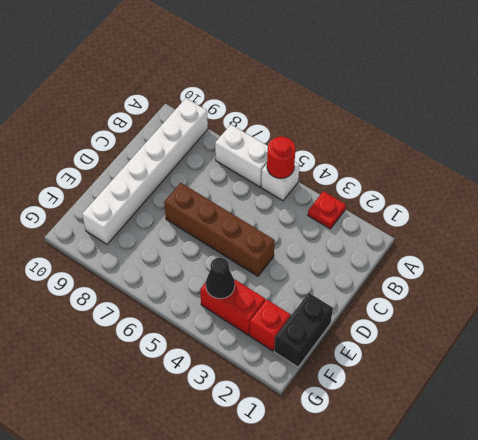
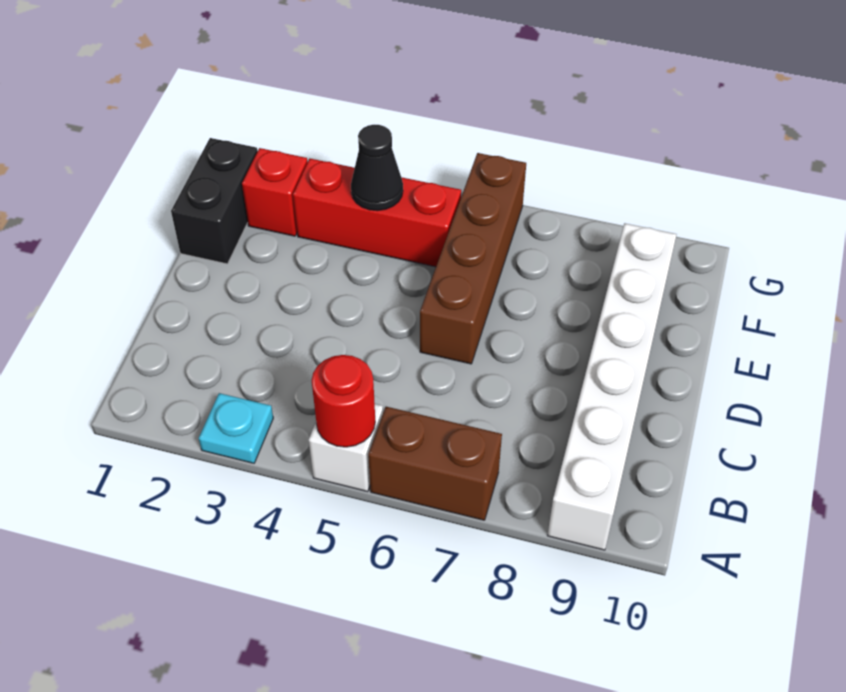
red plate A3 level 1 -> cyan plate A3 level 1
white brick A6:A7 level 1 -> brown brick A6:A7 level 1
brown brick D4:D7 level 1 -> brown brick D6:G6 level 1
red brick F3:F4 level 1 -> red brick F3:F5 level 1

